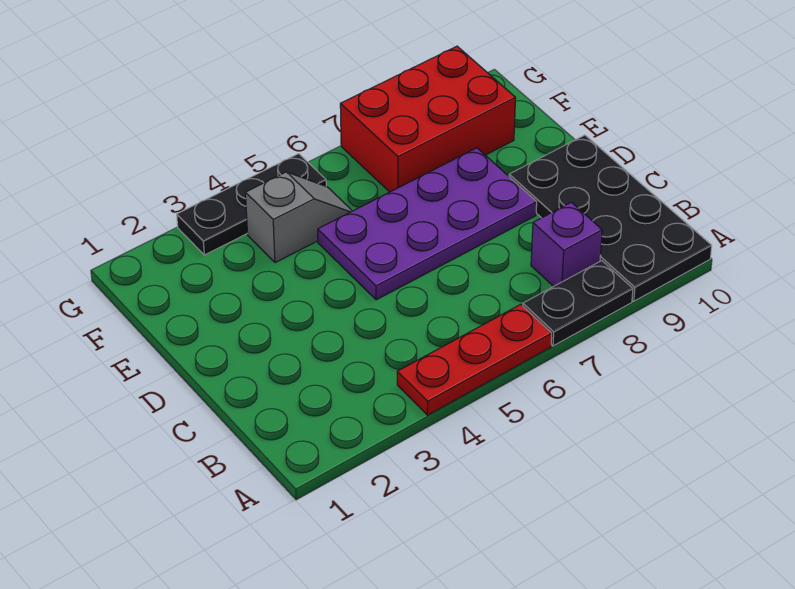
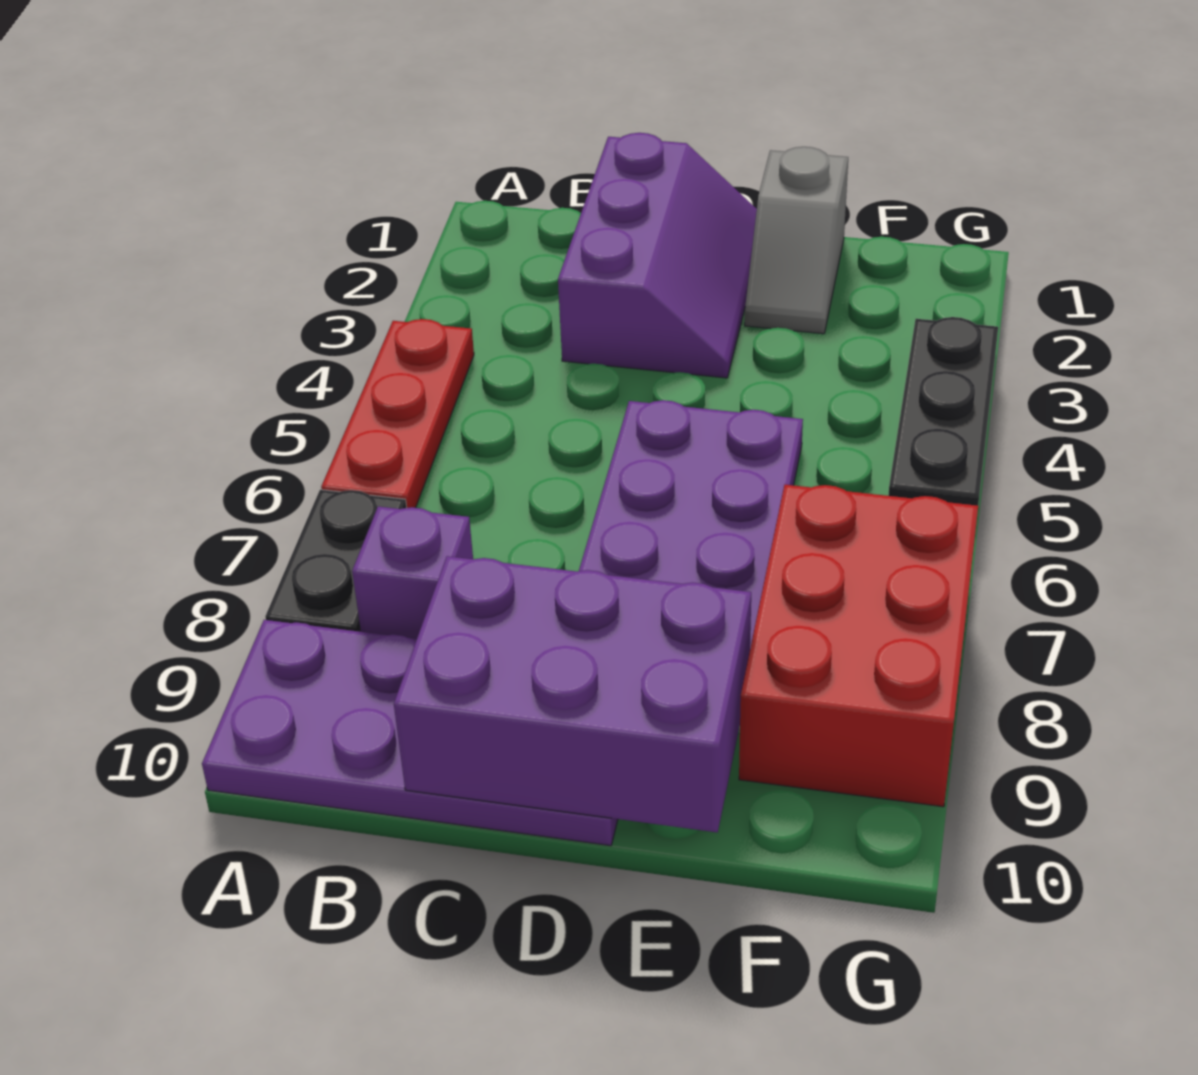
black plate A9:D10 level 1 -> purple plate A9:D10 level 1
none -> purple slope C1:D3 level 1 top C
none -> purple brick C9:E10 level 2
grey slope F4:F5 level 1 top 4 -> grey slope E1:E2 level 1 top 1

